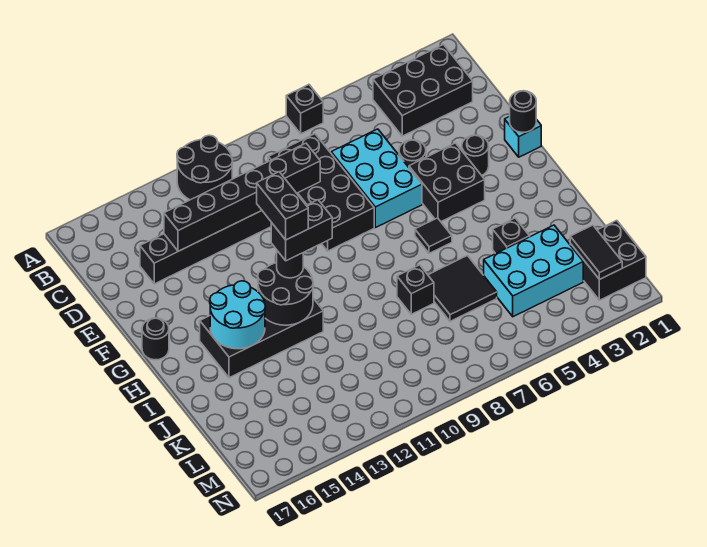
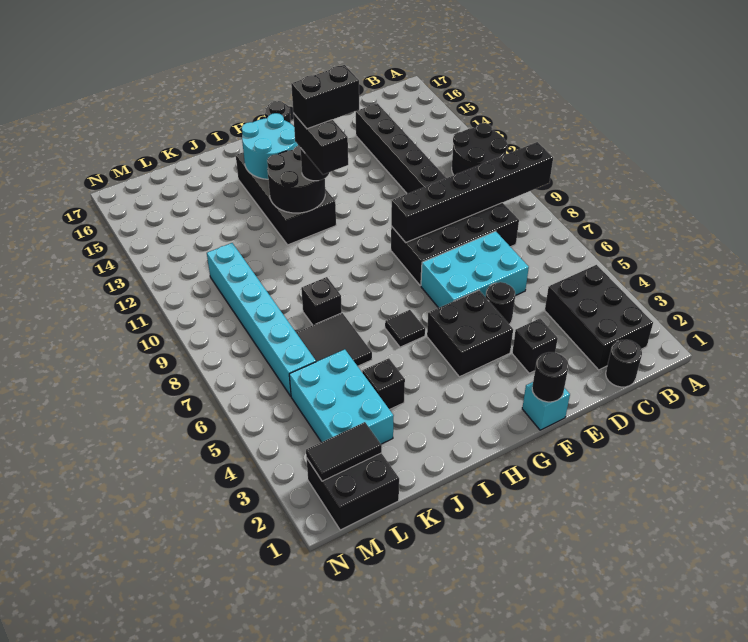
black brick A7 level 1 -> black brick E3 level 1
black brick D9:D14 level 2 -> black brick A9:F9 level 2
black round brick F3 level 1 -> black round brick C1 level 1
none -> cyan brick L6:L11 level 1

